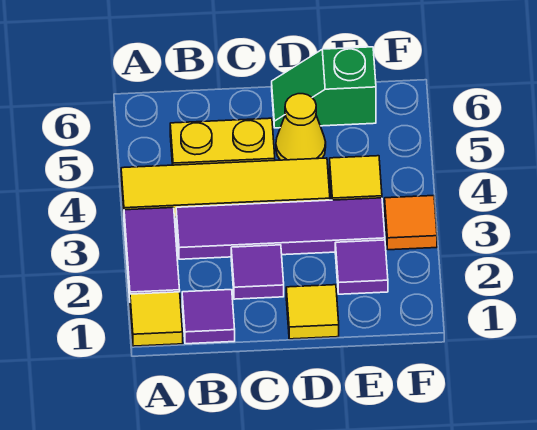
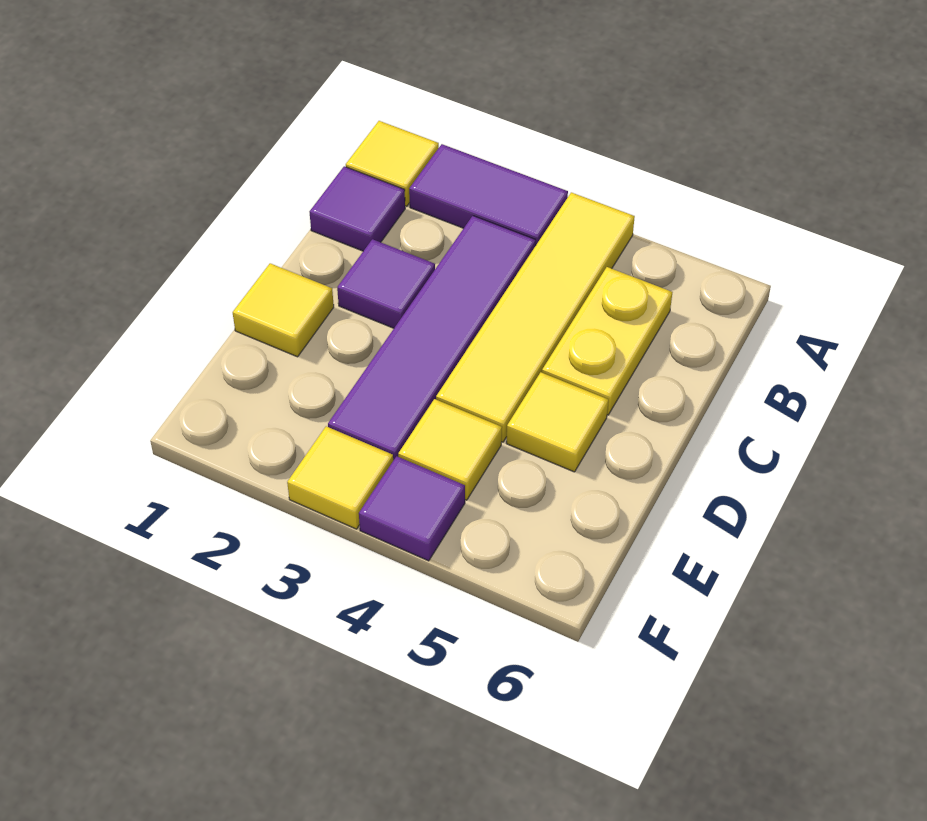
yellow cone D5 level 1 -> yellow tile D5 level 1
green slope D6:E6 level 1 top E -> none
purple tile E2 level 1 -> purple tile F4 level 1
orange tile F3 level 1 -> yellow tile F3 level 1

